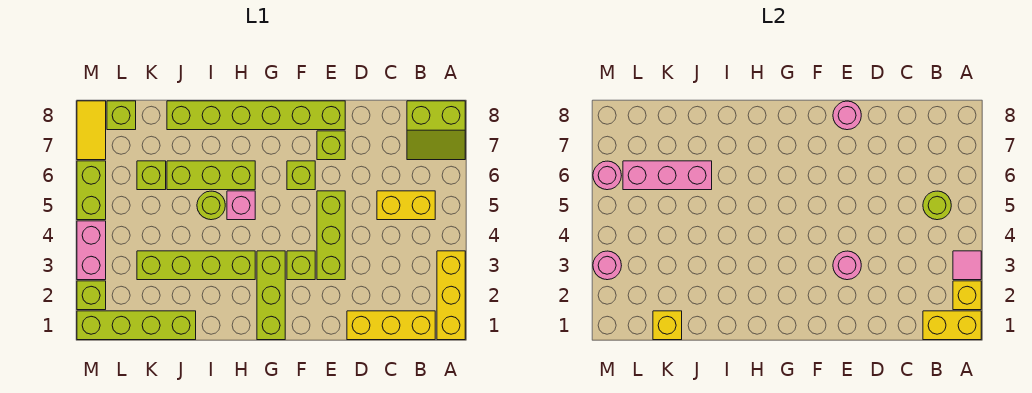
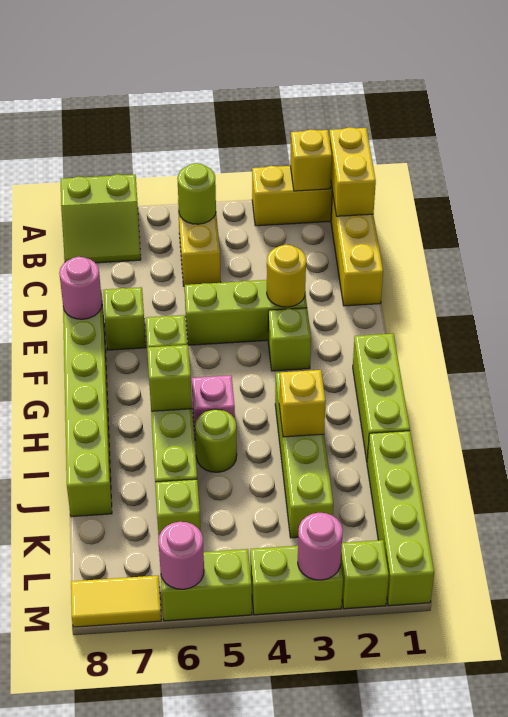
pink tile A3 level 2 -> none
lime slope A7:B8 level 1 top 8 -> lime slope A7:B8 level 1 top A
pink round brick E3 level 2 -> yellow round brick E3 level 2
lime brick G1:G3 level 1 -> lime brick G1:I1 level 1
pink brick J6:L6 level 2 -> none
yellow brick K1 level 2 -> yellow brick I3 level 2
lime brick L8 level 1 -> lime brick H6 level 2
pink brick M3:M4 level 1 -> lime brick M3:M4 level 1

